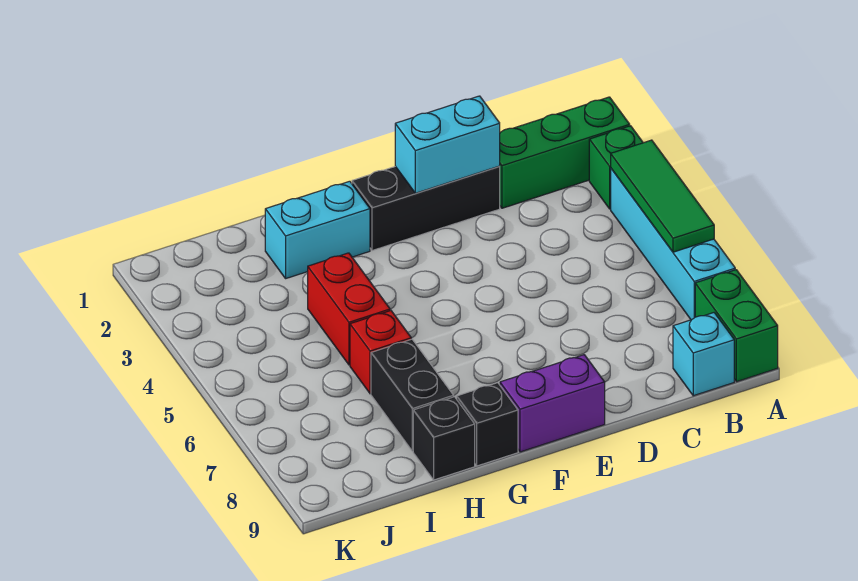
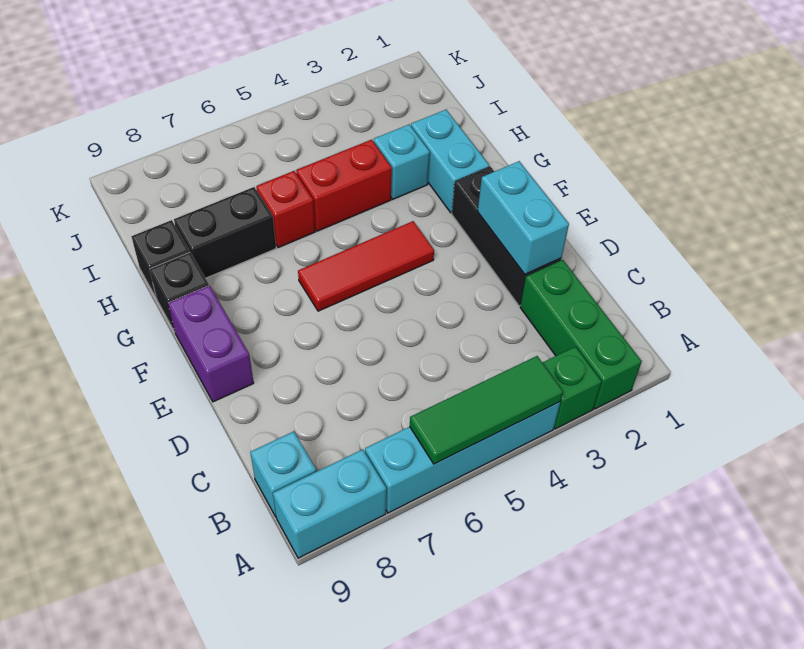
green brick A8:A9 level 1 -> cyan brick A8:A9 level 1
none -> red tile F4:F6 level 1
none -> cyan brick H3 level 1

